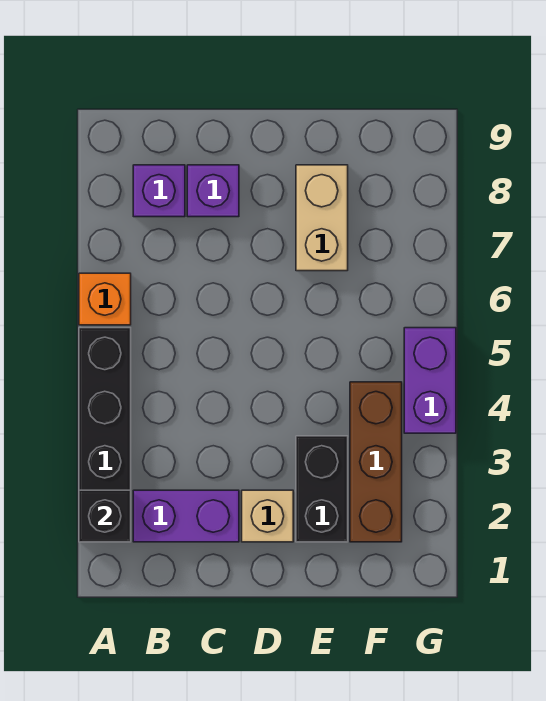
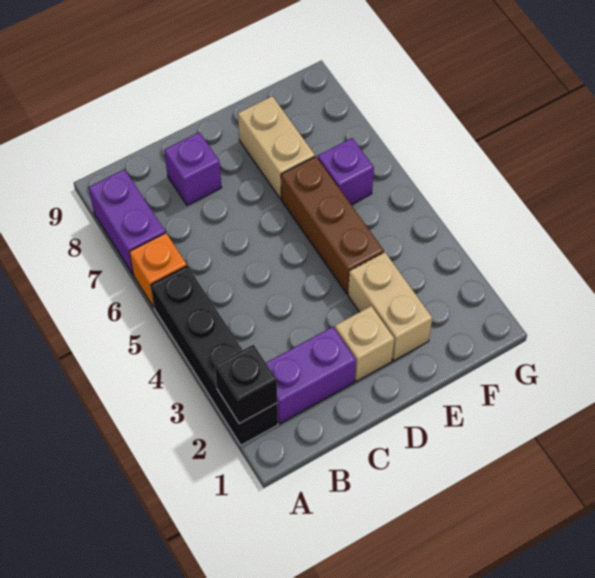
purple brick B8 level 1 -> purple brick F6 level 1
black brick E2:E3 level 1 -> tan brick E2:E3 level 1
brown brick F2:F4 level 1 -> brown brick E4:E6 level 1
purple brick G4:G5 level 1 -> purple brick A7:A8 level 1

